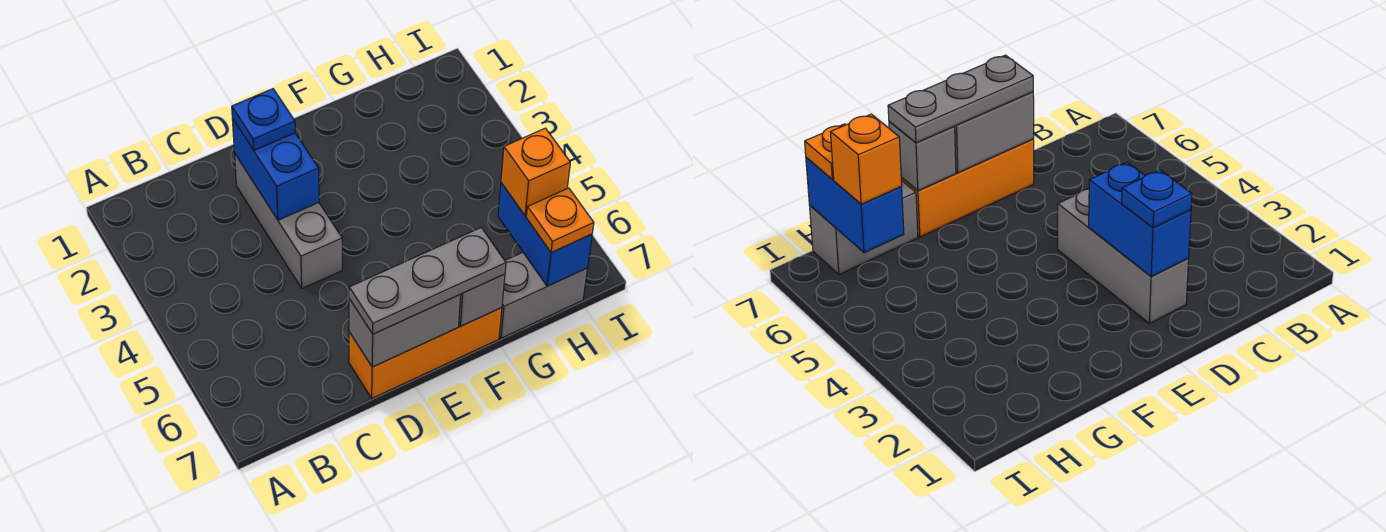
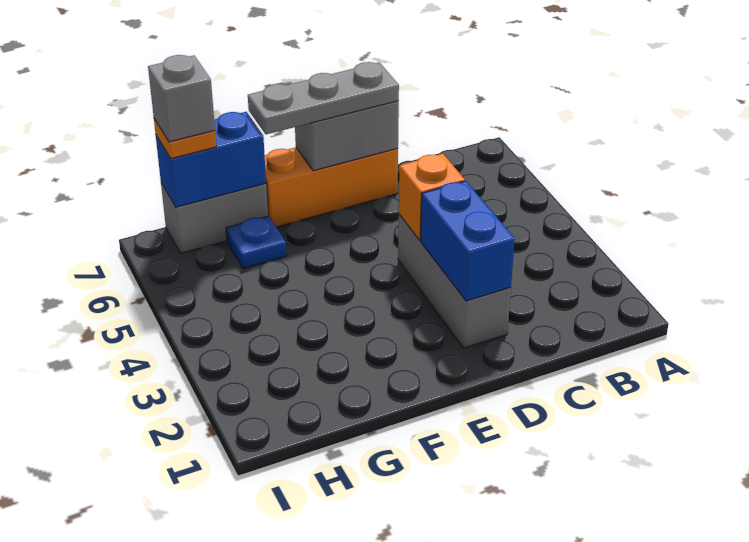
blue plate D2 level 3 -> blue plate G6 level 1
grey brick F7 level 2 -> grey brick H7 level 4
blue brick H6:H7 level 2 -> blue brick G7:H7 level 2
orange brick H6 level 3 -> orange brick D4 level 2

